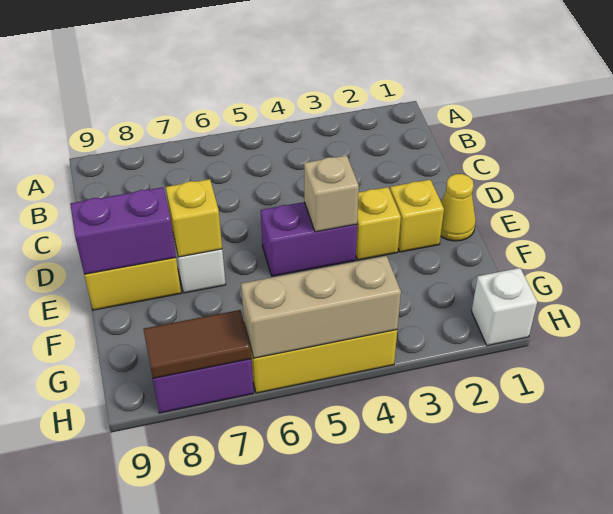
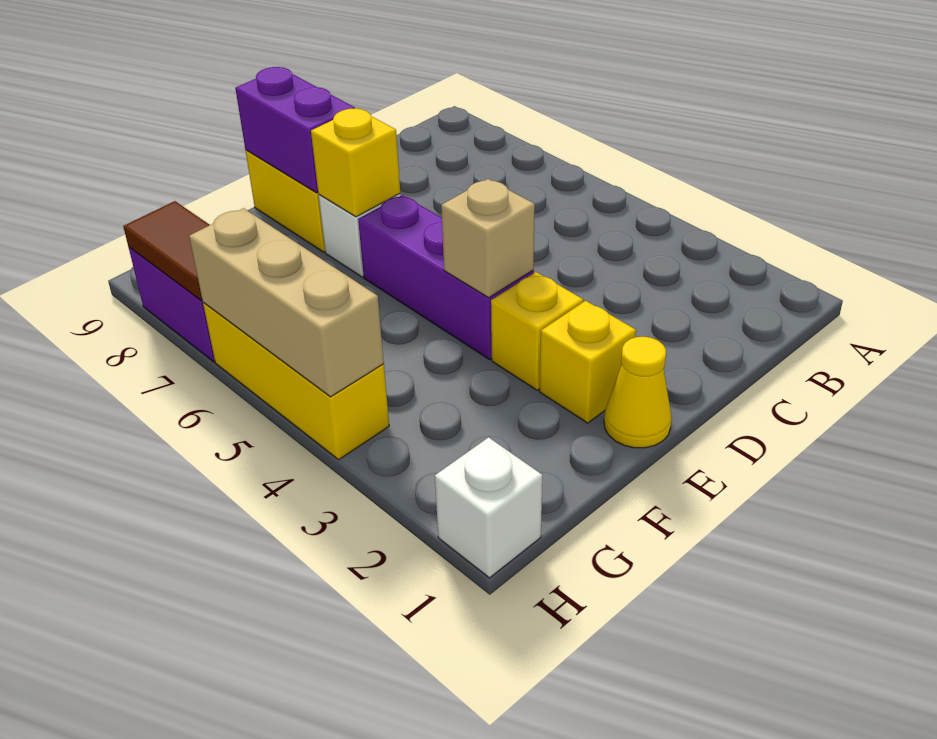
purple brick E4:E5 level 1 -> purple brick E4:E6 level 1

